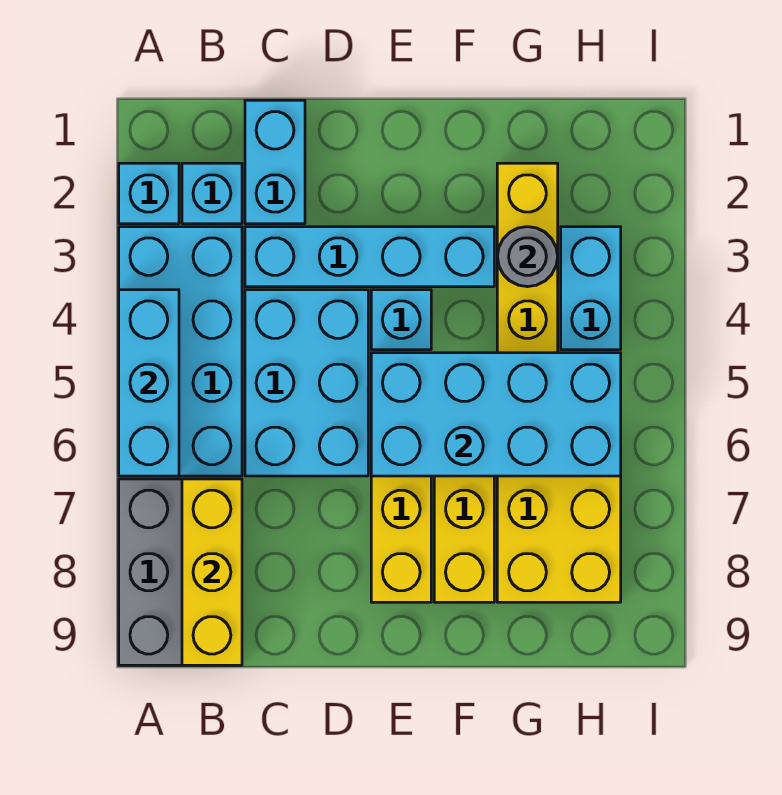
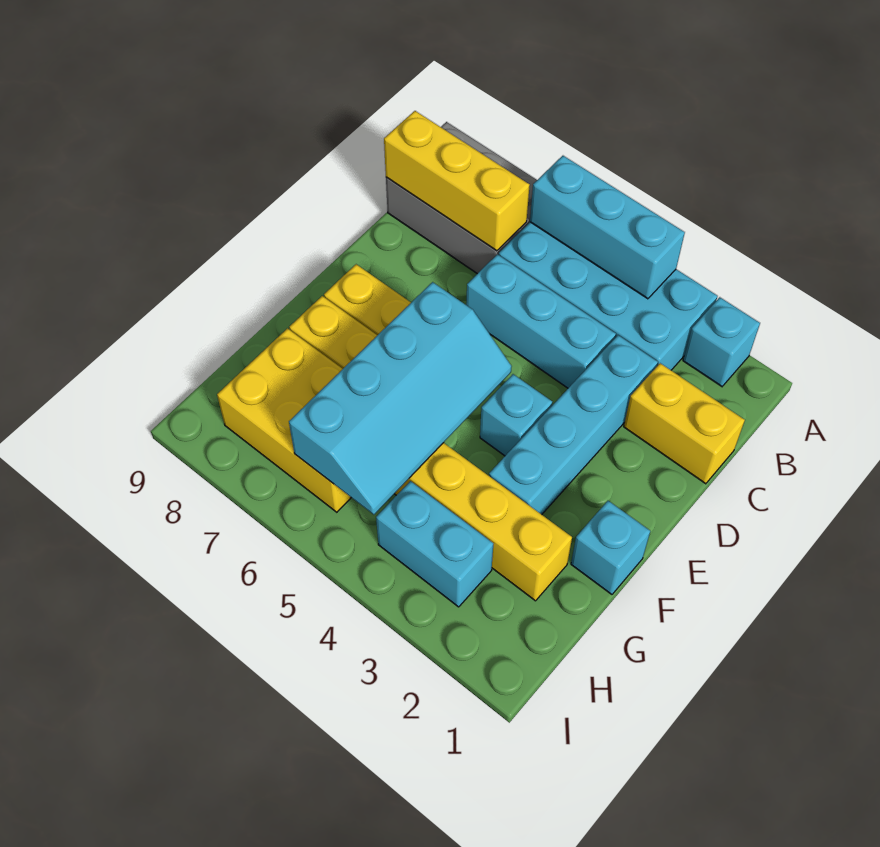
cyan brick B2 level 1 -> cyan brick F1 level 1
cyan brick C1:C2 level 1 -> yellow brick C1:C2 level 1
cyan brick C4:D6 level 1 -> cyan brick C4:C6 level 1
cyan brick E5:H6 level 2 -> cyan slope E5:H6 level 2 top 6
grey round brick G3 level 2 -> none

